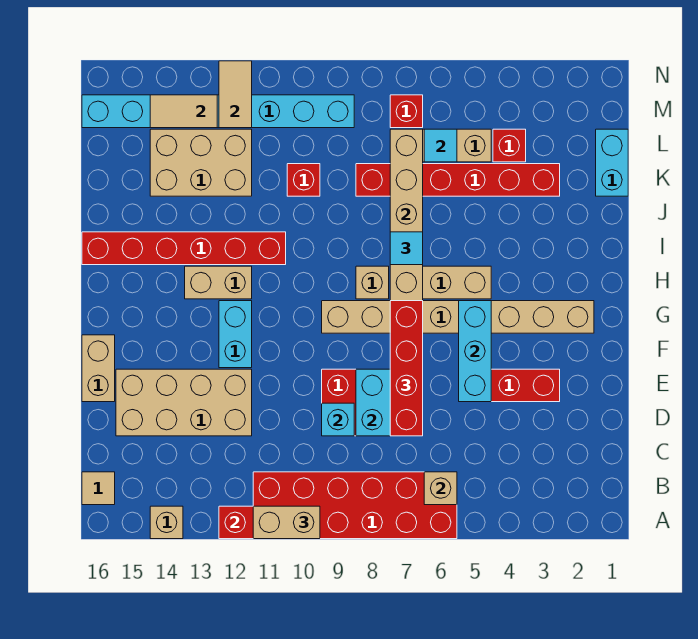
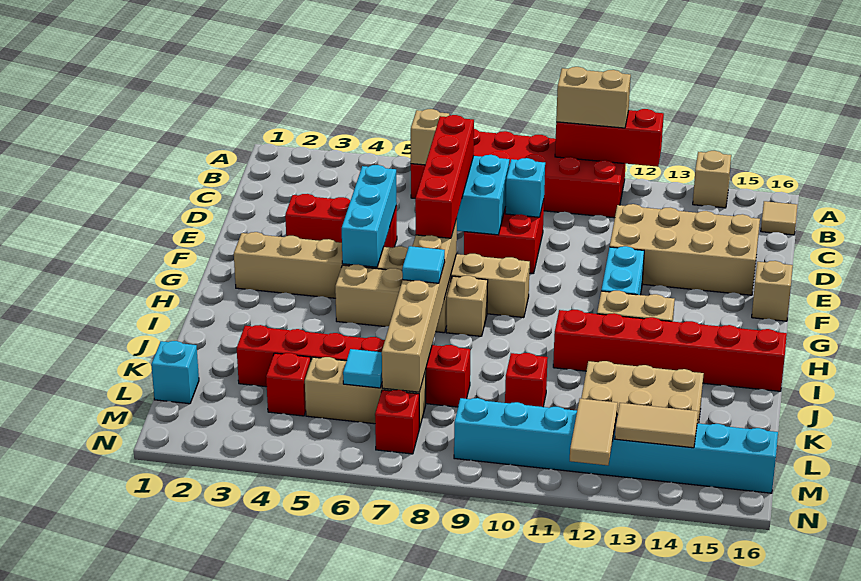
tan brick E16:F16 level 1 -> tan brick F16 level 1
cyan brick K1:L1 level 1 -> cyan brick L1 level 1

